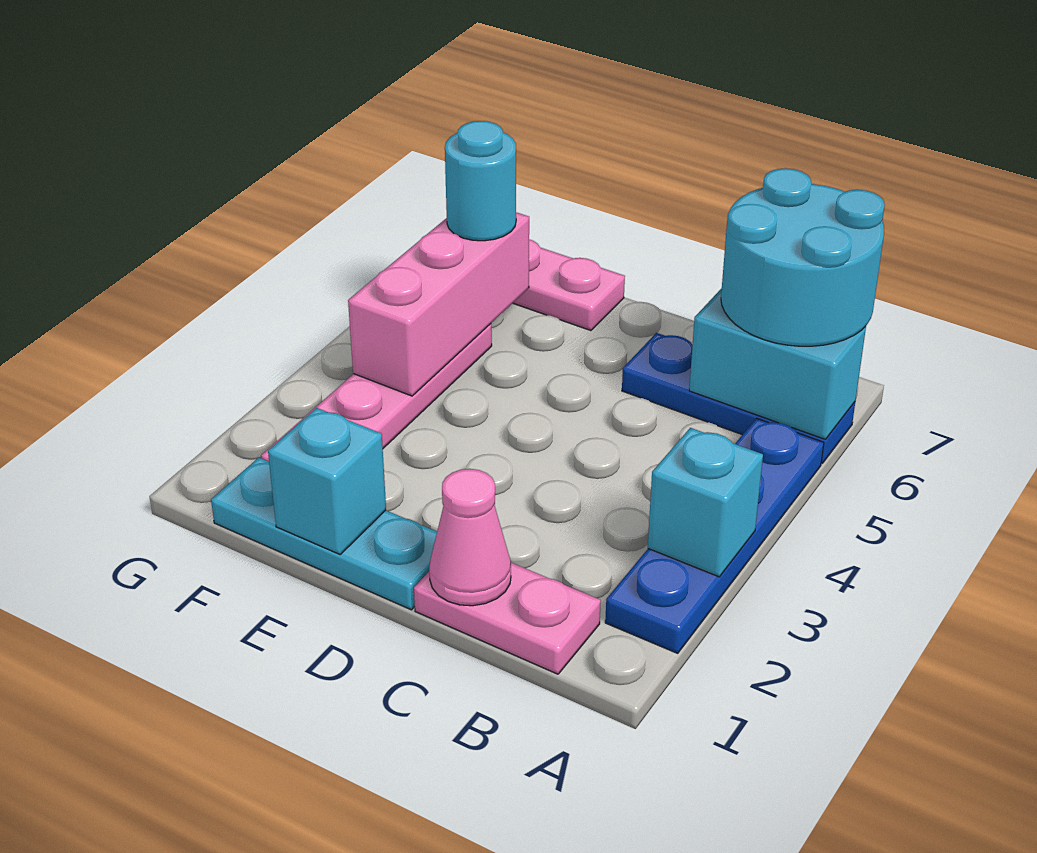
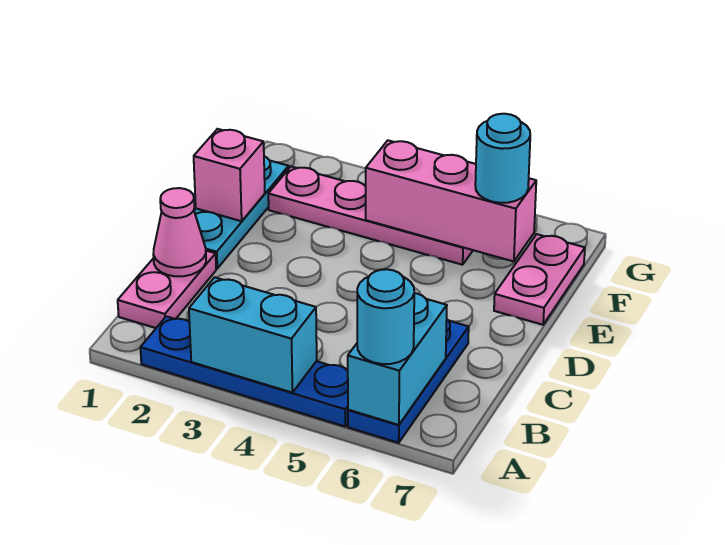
cyan brick A3 level 2 -> cyan brick A3:A4 level 2
cyan round brick A6:B7 level 3 -> cyan round brick A6 level 3
cyan brick E1 level 2 -> pink brick E1 level 2

